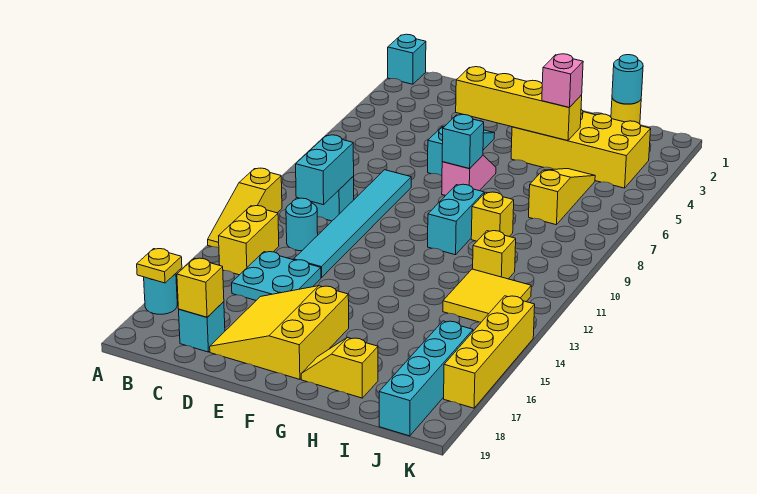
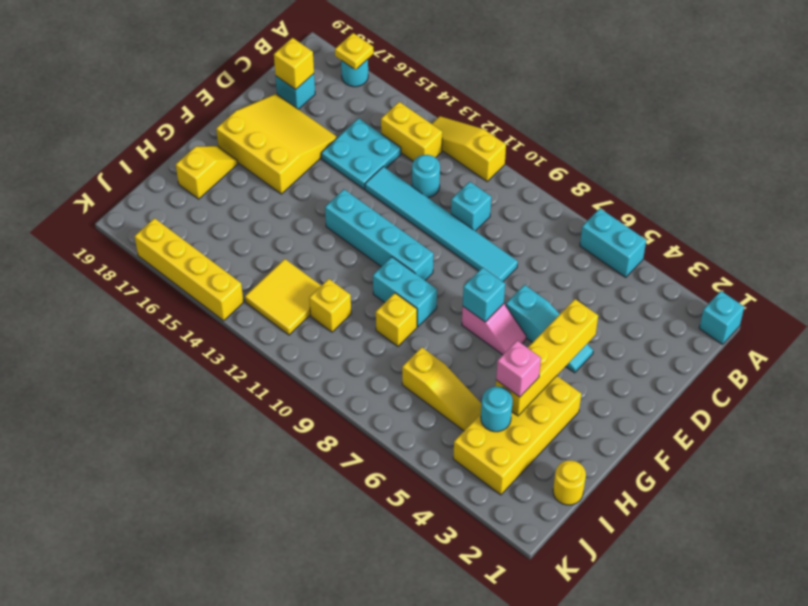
cyan brick C10:C11 level 2 -> cyan brick A5:A6 level 1
cyan round brick I1 level 2 -> cyan round brick I4 level 2
cyan brick J16:J19 level 1 -> cyan brick F10:F13 level 1

